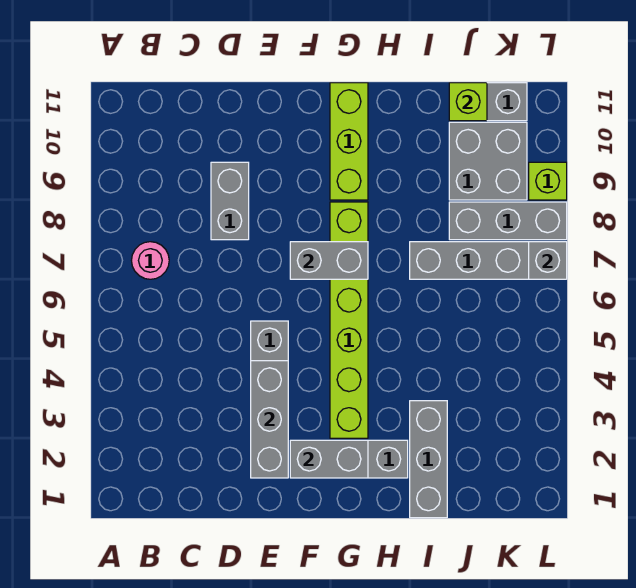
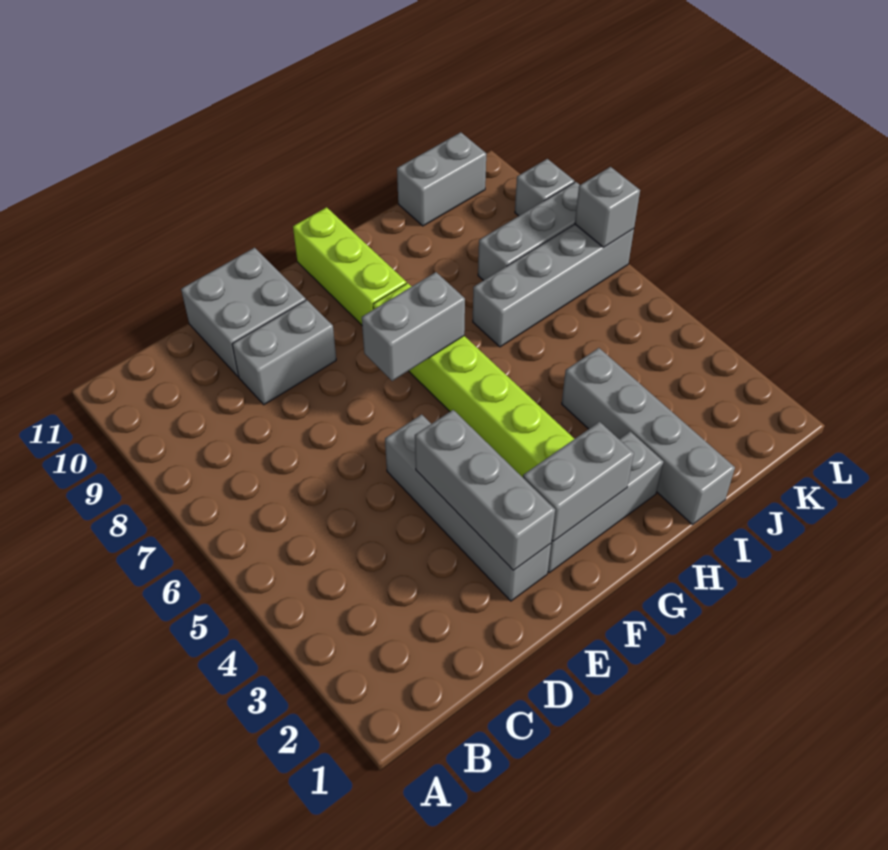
pink round brick B7 level 1 -> none
grey brick D8:D9 level 1 -> grey brick D9:E9 level 1
grey brick I1:I3 level 1 -> grey brick I1:I4 level 1
grey brick J9:K10 level 1 -> grey brick D10:E11 level 1
lime brick J11 level 2 -> none
lime brick L9 level 1 -> grey brick L9 level 1

